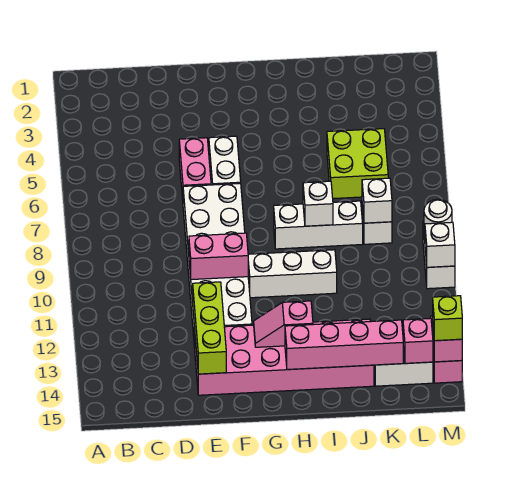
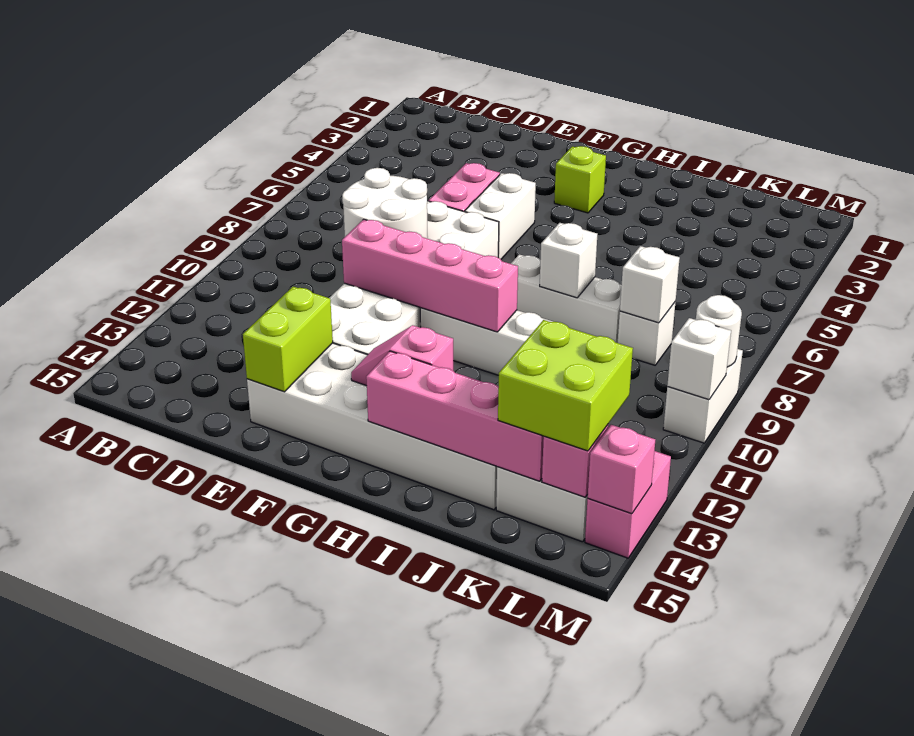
none -> white round brick D8:E9 level 2
pink brick E10:F10 level 2 -> pink brick E10:H10 level 2
lime brick E12:E14 level 2 -> lime brick E13:E14 level 2
pink brick E13:J14 level 1 -> white brick E13:J14 level 1
lime brick J5:K6 level 1 -> lime brick K13:L14 level 3
lime brick M14 level 3 -> lime brick G3 level 1

